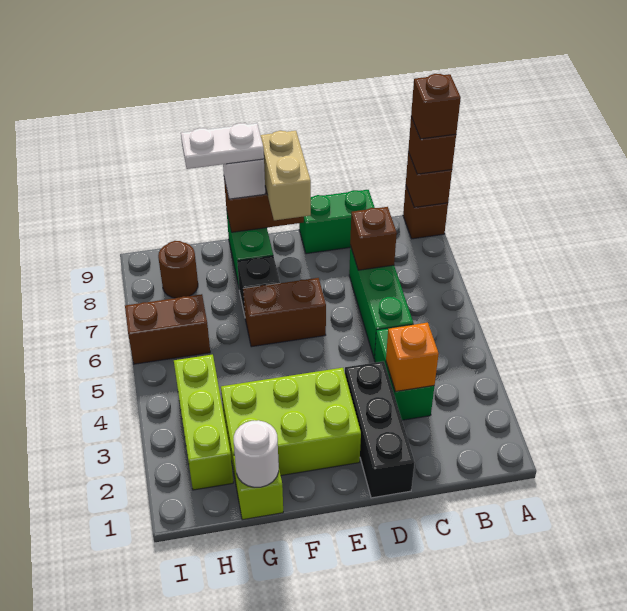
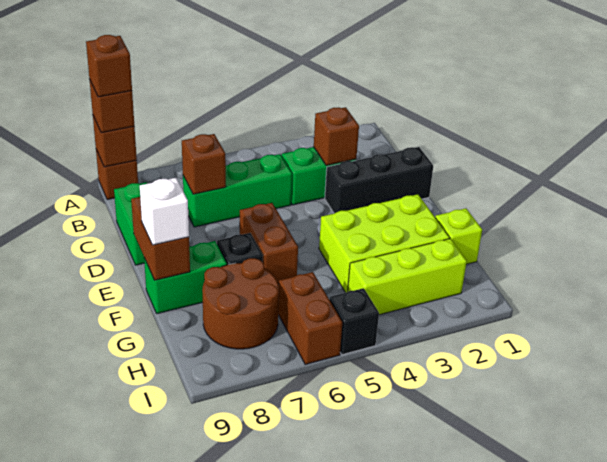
orange brick C3 level 2 -> brown brick C3 level 2
lime brick E2:G3 level 1 -> lime brick F2:G4 level 1
tan brick E8:E9 level 3 -> none
white plate F9:G9 level 4 -> none
white round brick G1 level 2 -> none
brown round brick H8 level 1 -> brown round brick G7:H8 level 1
none -> black brick I5 level 1

